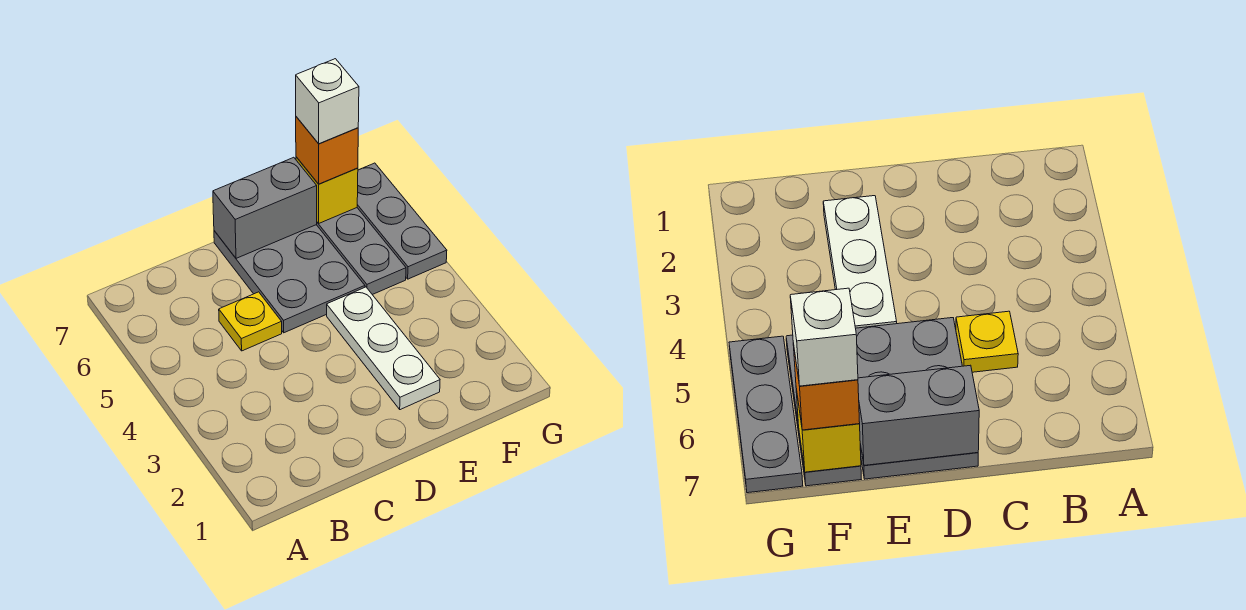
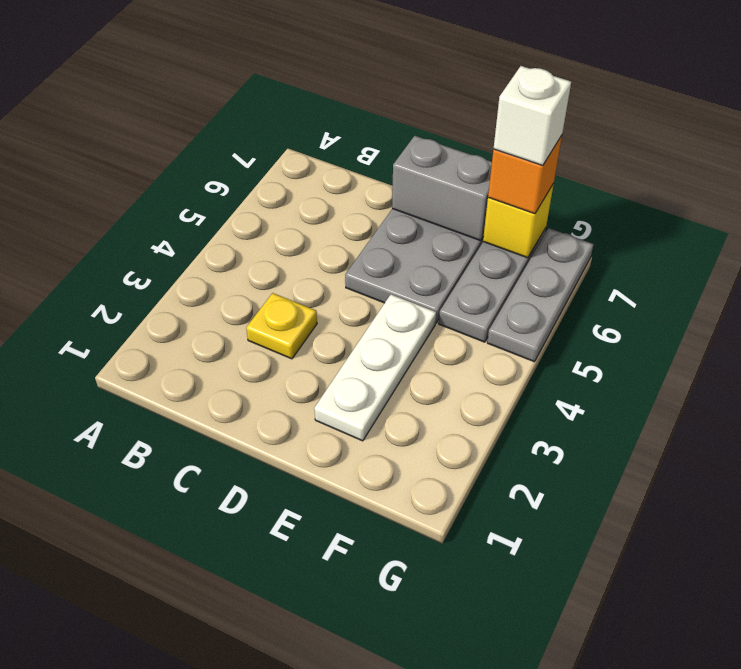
yellow plate C5 level 1 -> yellow plate C3 level 1

